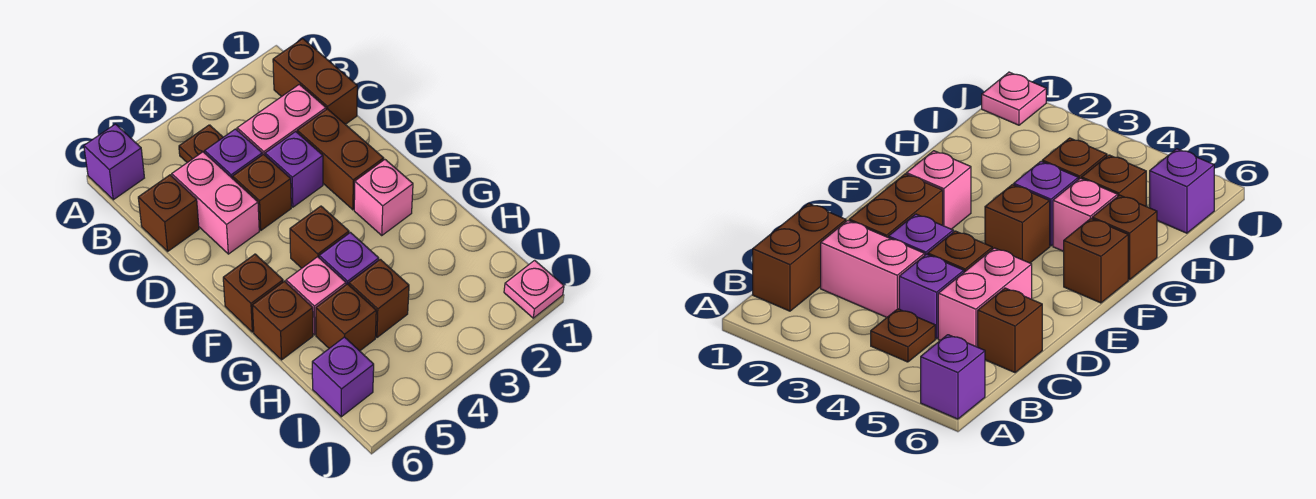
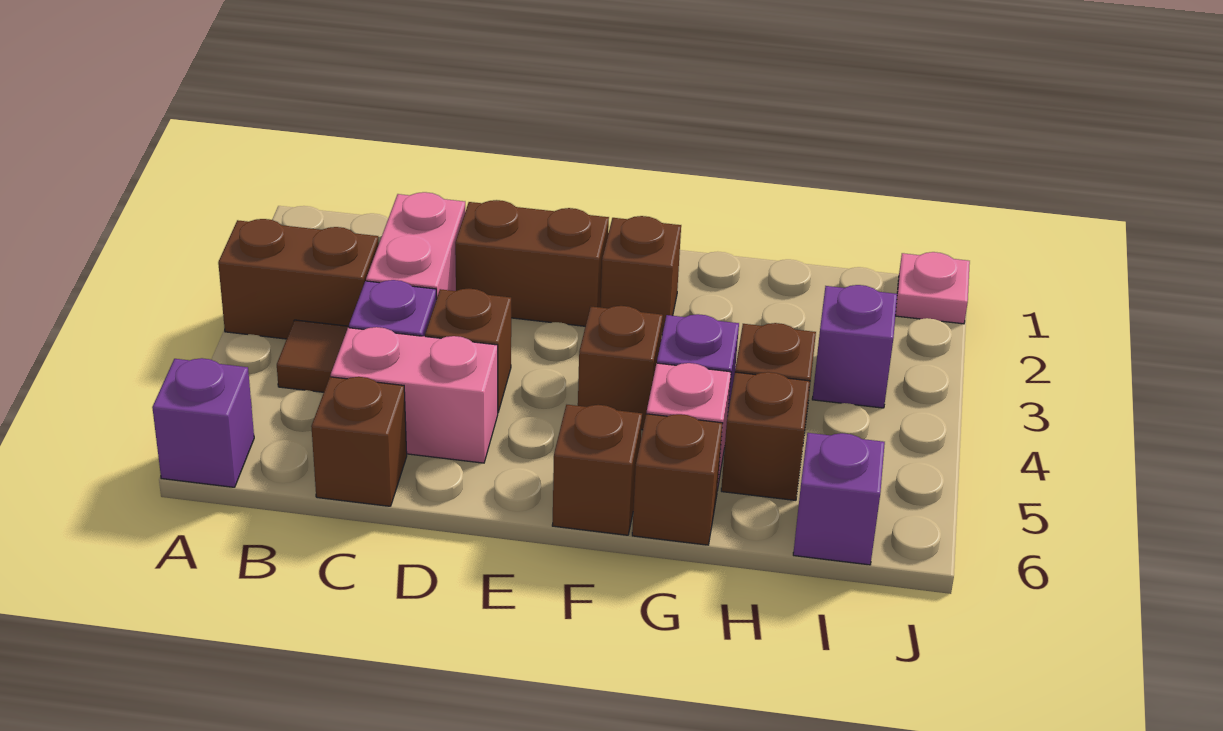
brown brick B1:C1 level 1 -> brown brick A3:B3 level 1
brown plate B4 level 1 -> brown tile B4 level 1
purple brick D3 level 1 -> purple brick I3 level 1
pink brick F2 level 1 -> brown brick F2 level 1

